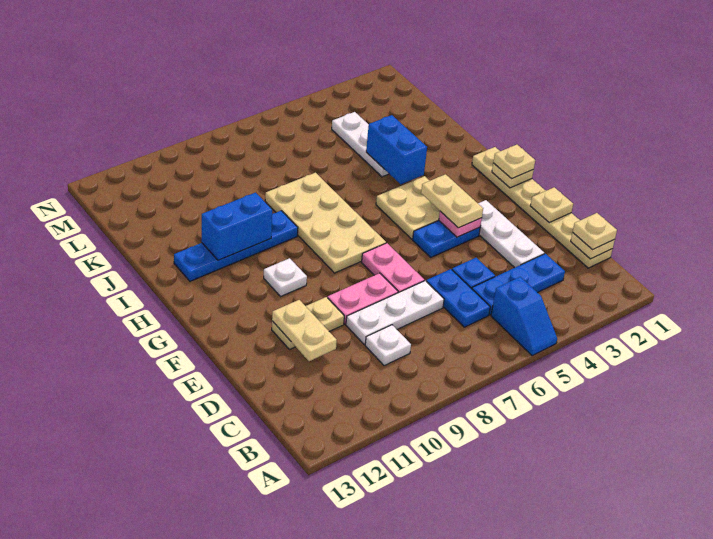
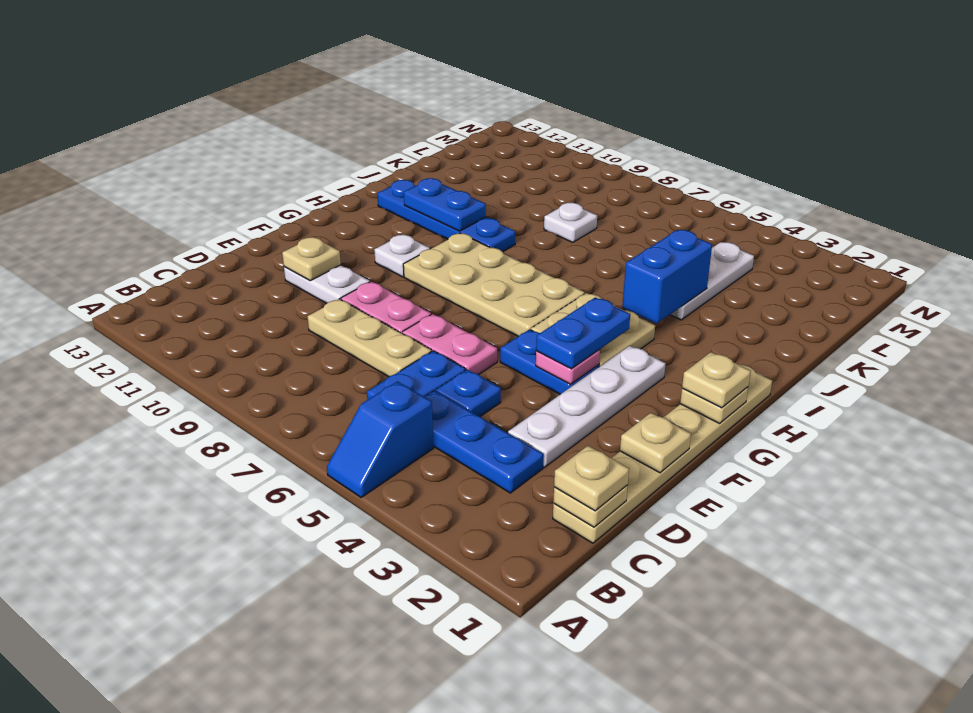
white plate C9 level 1 -> white plate K8 level 1
white plate D3:F3 level 1 -> white plate D3:G3 level 1
white plate D7:D9 level 1 -> tan plate D7:D9 level 1
tan plate D11:E11 level 2 -> tan plate E11 level 2
pink plate E7:F7 level 1 -> pink plate E6:E7 level 1
tan plate E10:E11 level 1 -> white plate E10:E11 level 1
tan plate F4:G4 level 3 -> blue plate F4:G4 level 3
tan plate G7:J8 level 1 -> tan plate G6:H9 level 1
blue brick I10:I11 level 2 -> blue plate I10:I11 level 2

